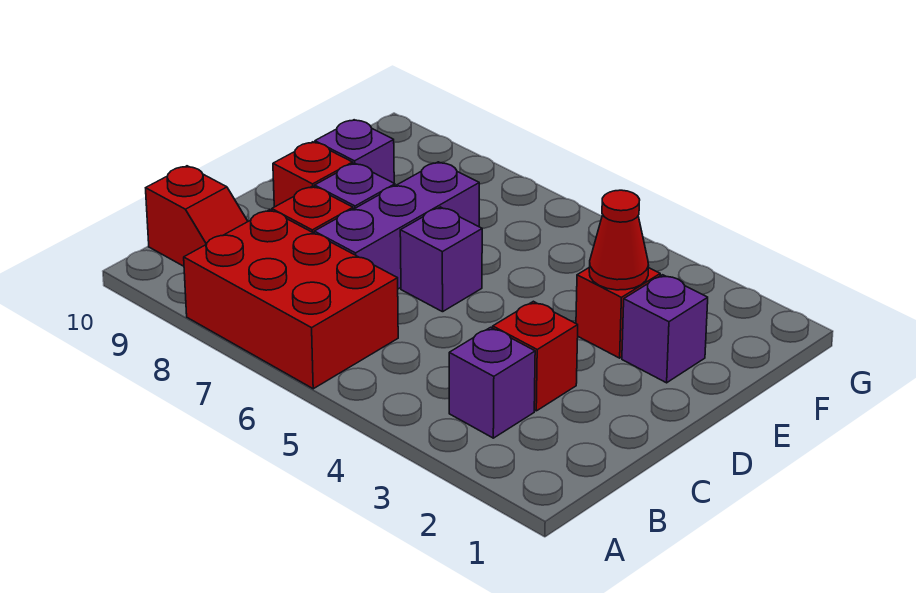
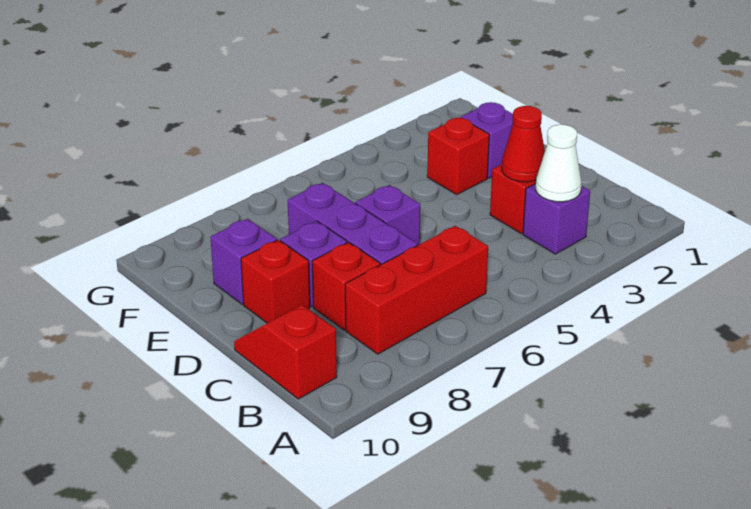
red brick A6:B8 level 1 -> red brick B6:B8 level 1
none -> white cone B3 level 2
red slope B9:B10 level 1 top 10 -> red slope B10:C10 level 1 top B
red cone E3 level 2 -> red cone C3 level 2

